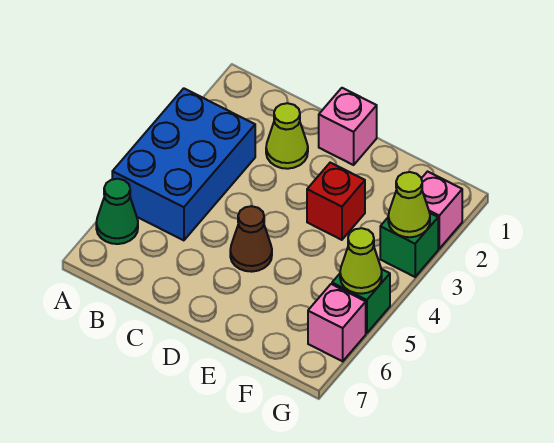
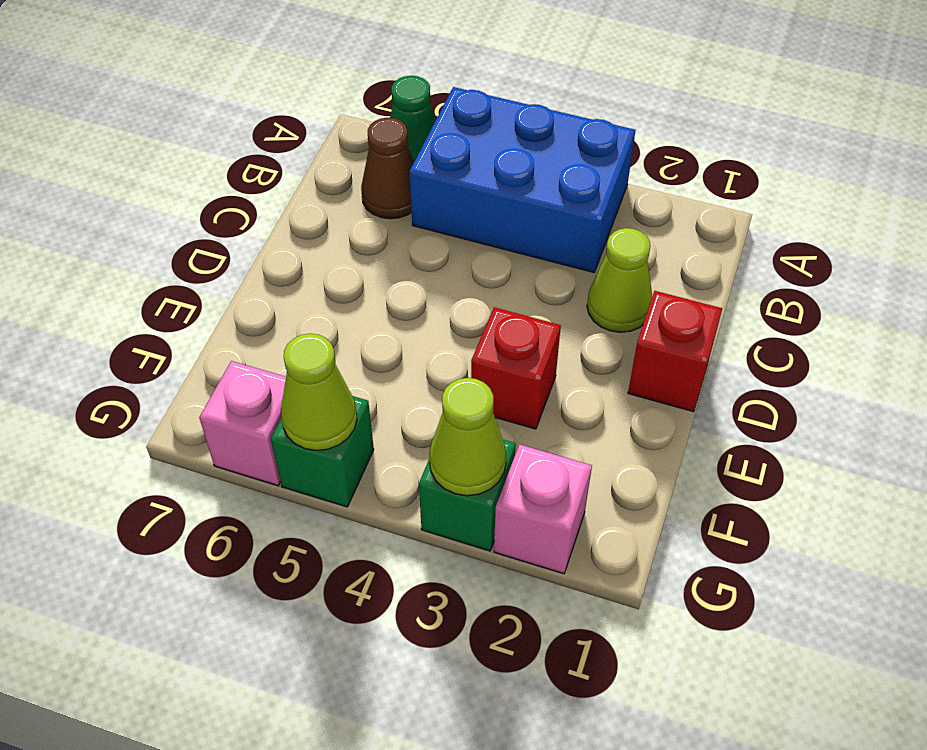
pink brick D1 level 1 -> red brick D1 level 1
brown cone D5 level 1 -> brown cone B6 level 1

